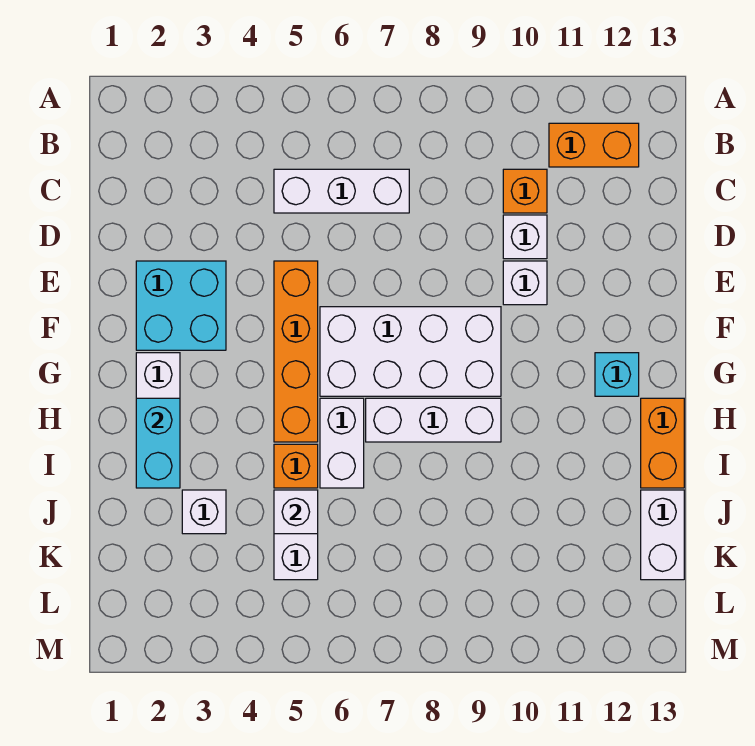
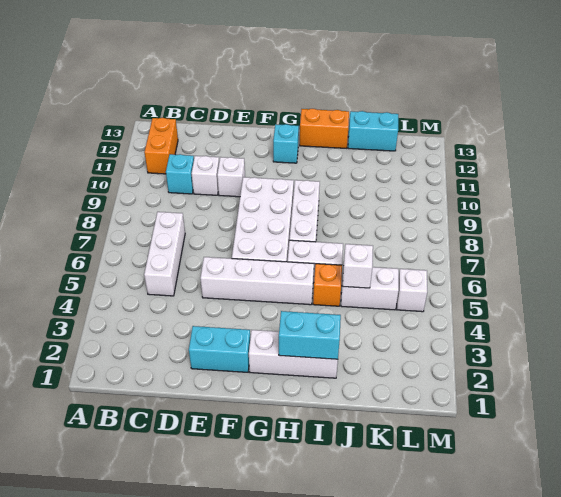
orange brick C10 level 1 -> cyan brick C10 level 1
cyan brick E2:F3 level 1 -> cyan brick E2:F2 level 1
orange brick E5:H5 level 1 -> white brick E5:H5 level 1
white brick J3 level 1 -> white brick L5 level 1
white brick J13:K13 level 1 -> cyan brick J13:K13 level 1

